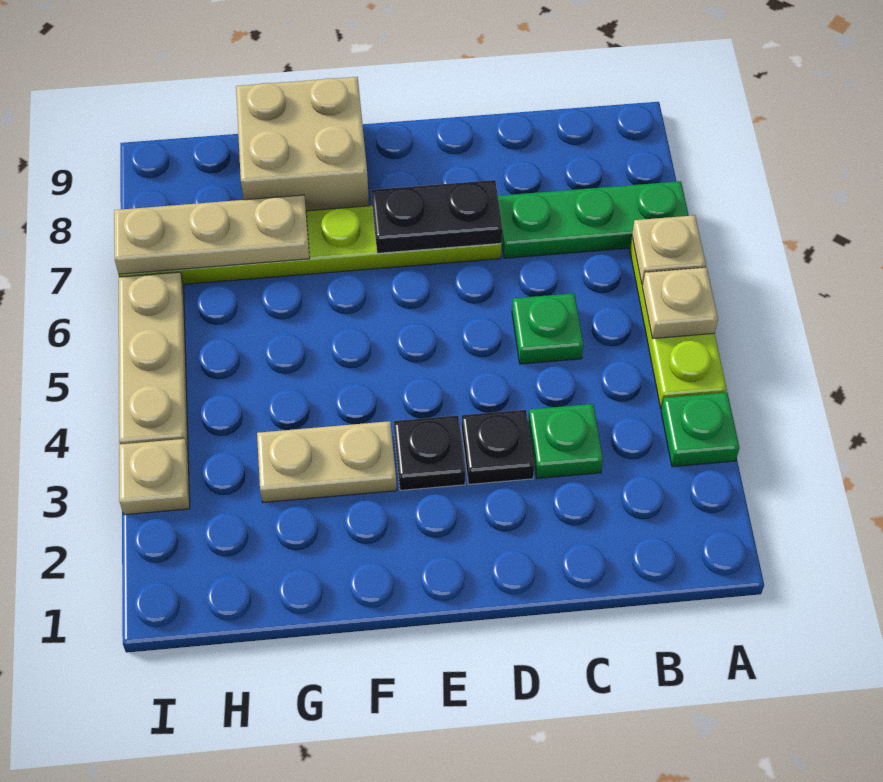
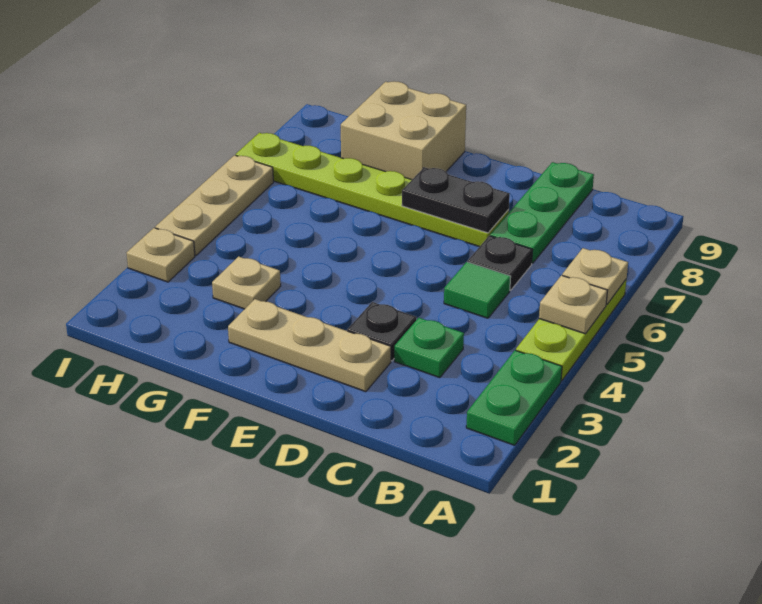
green plate A3 level 1 -> green plate A2:A3 level 1
green plate A7:C7 level 1 -> green plate C7:C9 level 1
green plate C5 level 1 -> green tile C5 level 1
black plate E3 level 1 -> black plate C6 level 1
tan plate F3:G3 level 1 -> tan plate G3 level 1
tan plate G7:I7 level 2 -> tan plate D2:F2 level 1

